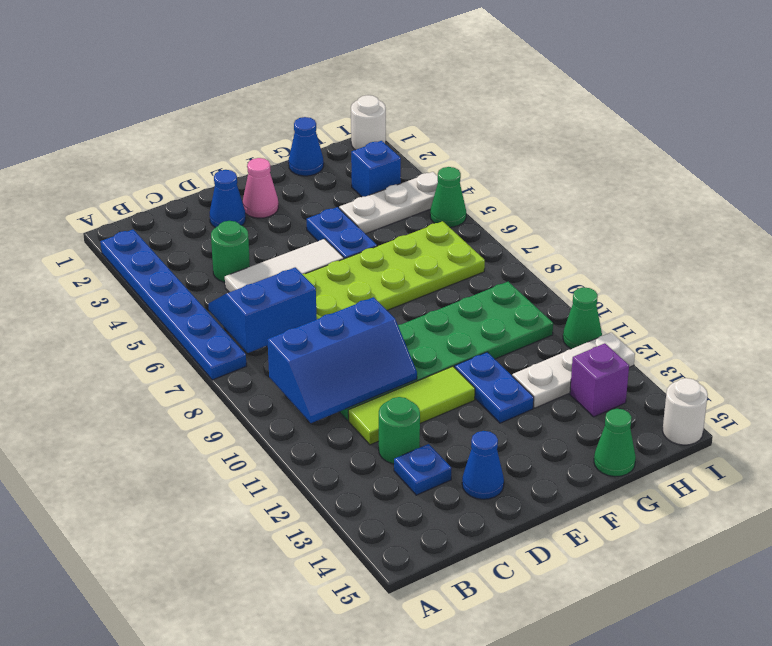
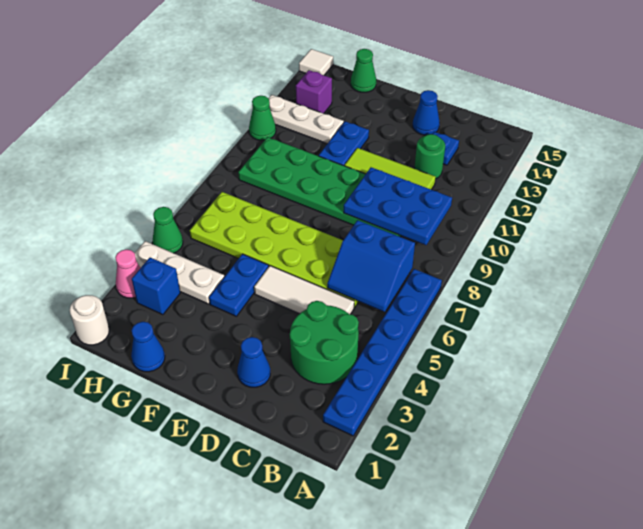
blue slope B9:D10 level 2 top 9 -> blue plate B9:D10 level 2
green round brick C4 level 1 -> green round brick B3:C4 level 1
pink cone E2 level 1 -> pink cone I3 level 1
white round brick I15 level 1 -> white tile I15 level 1

